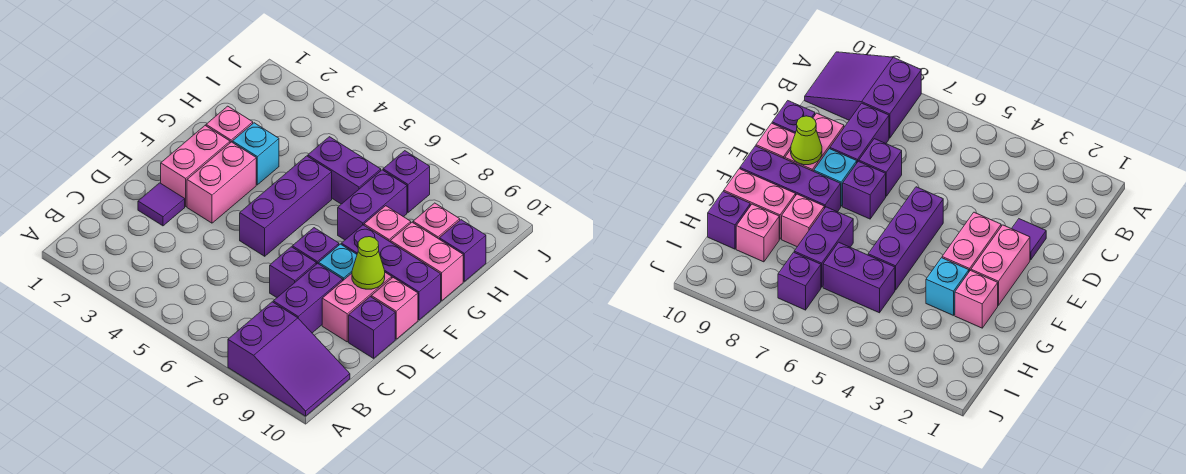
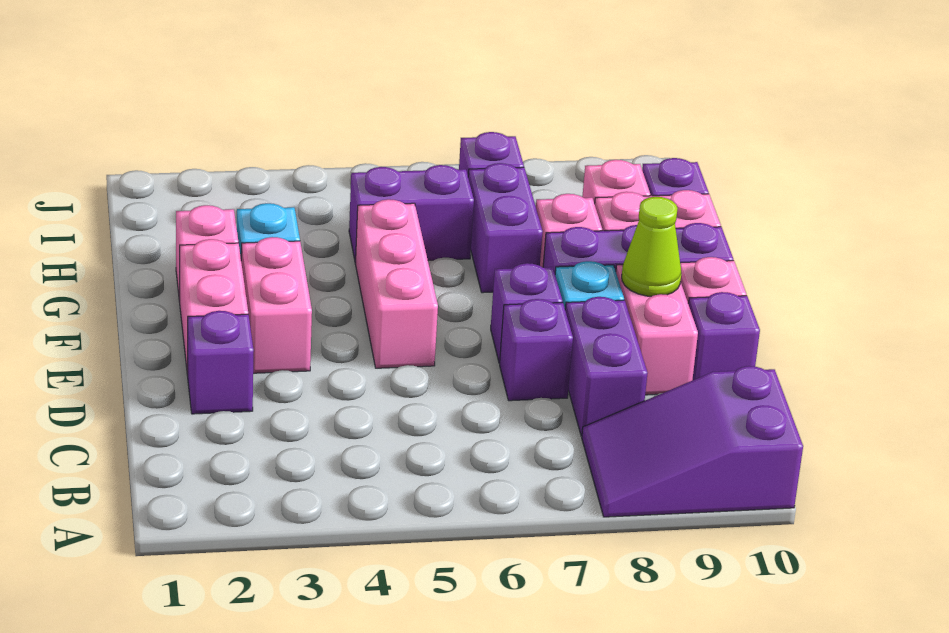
purple slope A8:B10 level 1 top 8 -> purple slope A8:B10 level 1 top 10
purple tile D2 level 1 -> purple brick D2 level 1
purple brick E5:G5 level 1 -> pink brick E5:G5 level 1

